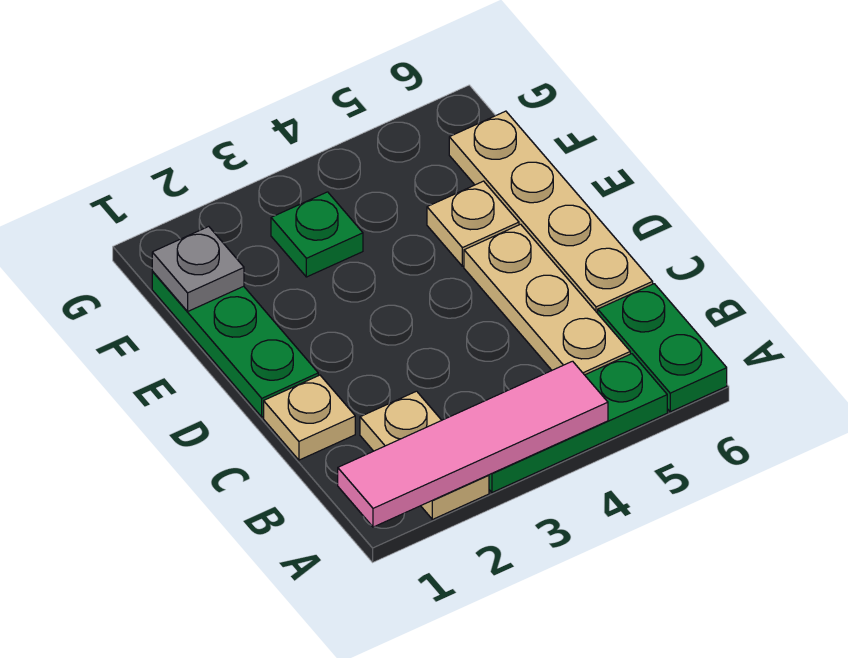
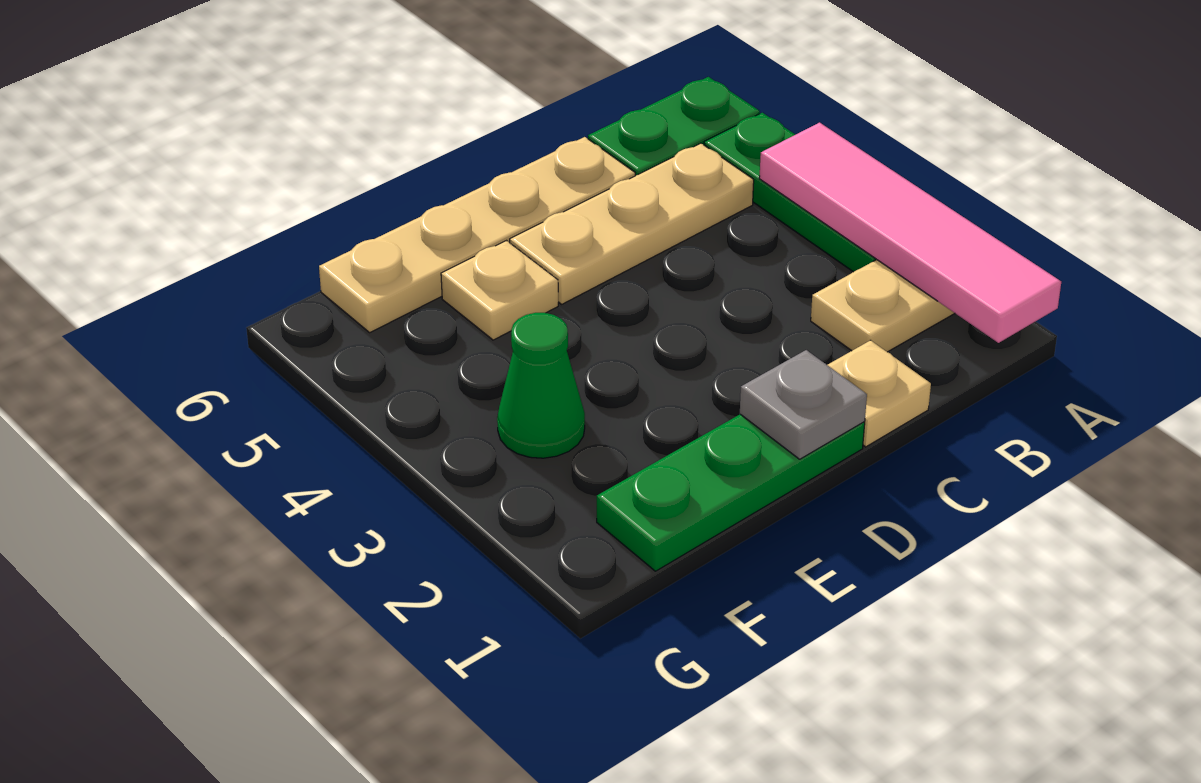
grey plate F1 level 2 -> grey plate D1 level 2
green plate F3 level 1 -> green cone F3 level 1

